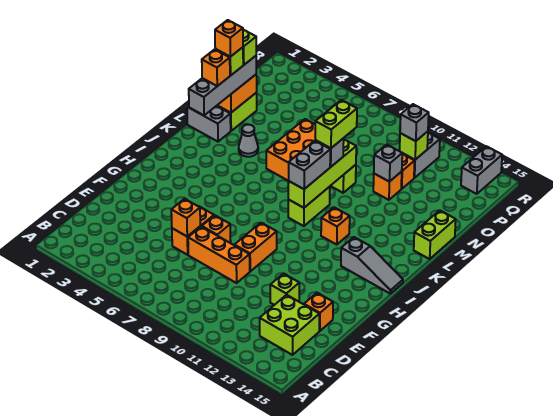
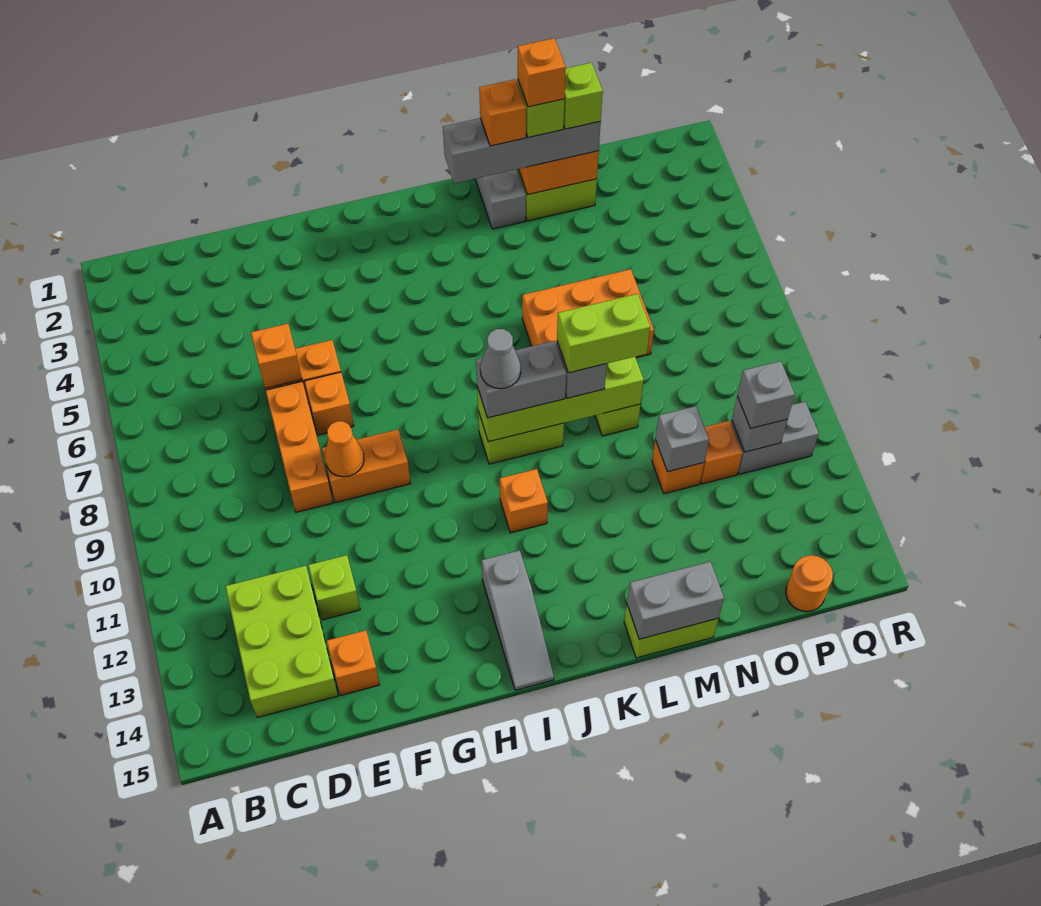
lime brick C13:D14 level 1 -> lime brick C12:D14 level 1
none -> orange cone F9 level 2
grey cone L4 level 1 -> grey cone J9 level 4
lime brick P11 level 2 -> grey brick P11 level 2
none -> orange round brick P15 level 1
grey brick Q14:R14 level 1 -> grey brick L15:M15 level 2

